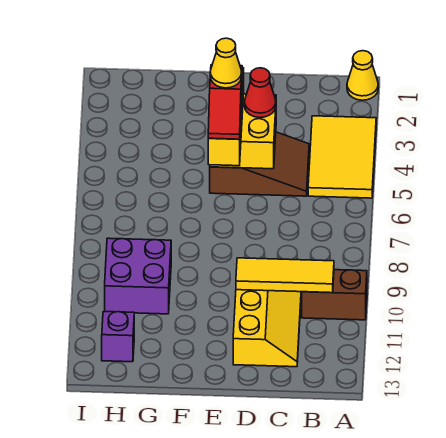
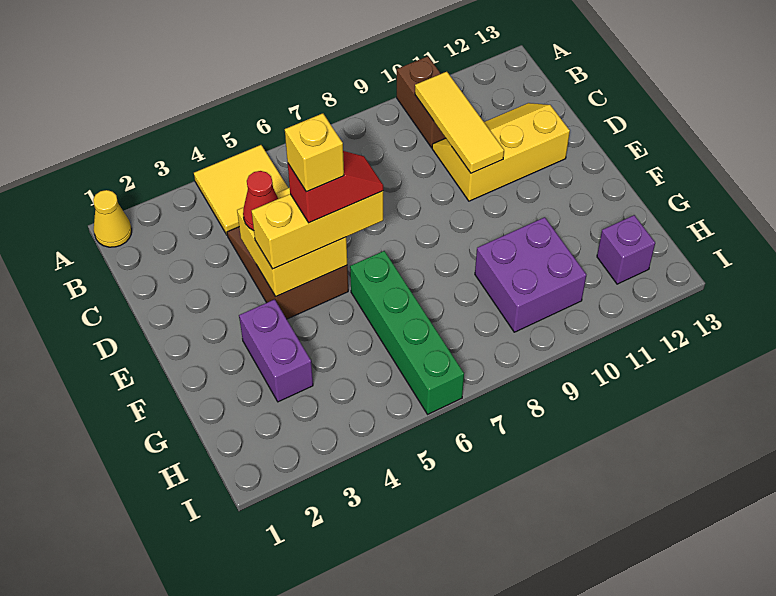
yellow tile A3:B5 level 1 -> yellow tile A4:B5 level 1
yellow cone E5 level 5 -> yellow brick E5 level 5
none -> purple brick F3:G3 level 1
none -> green brick F6:I6 level 1

